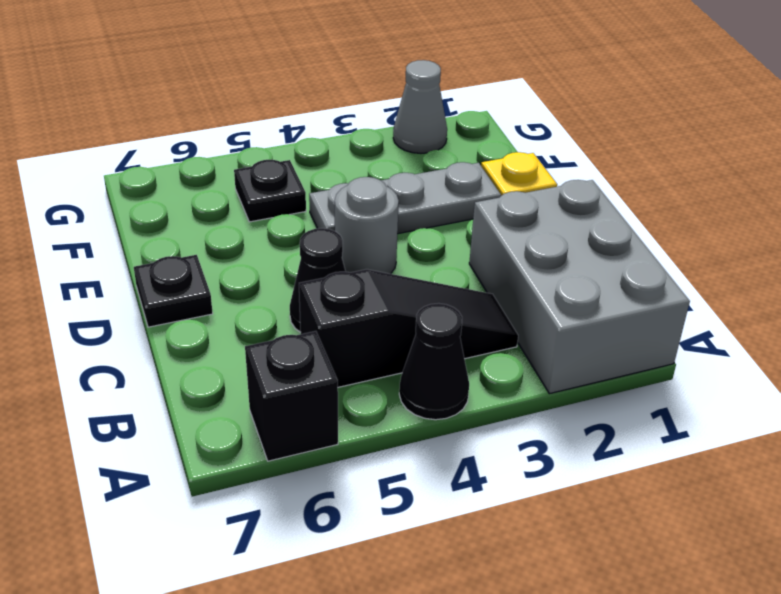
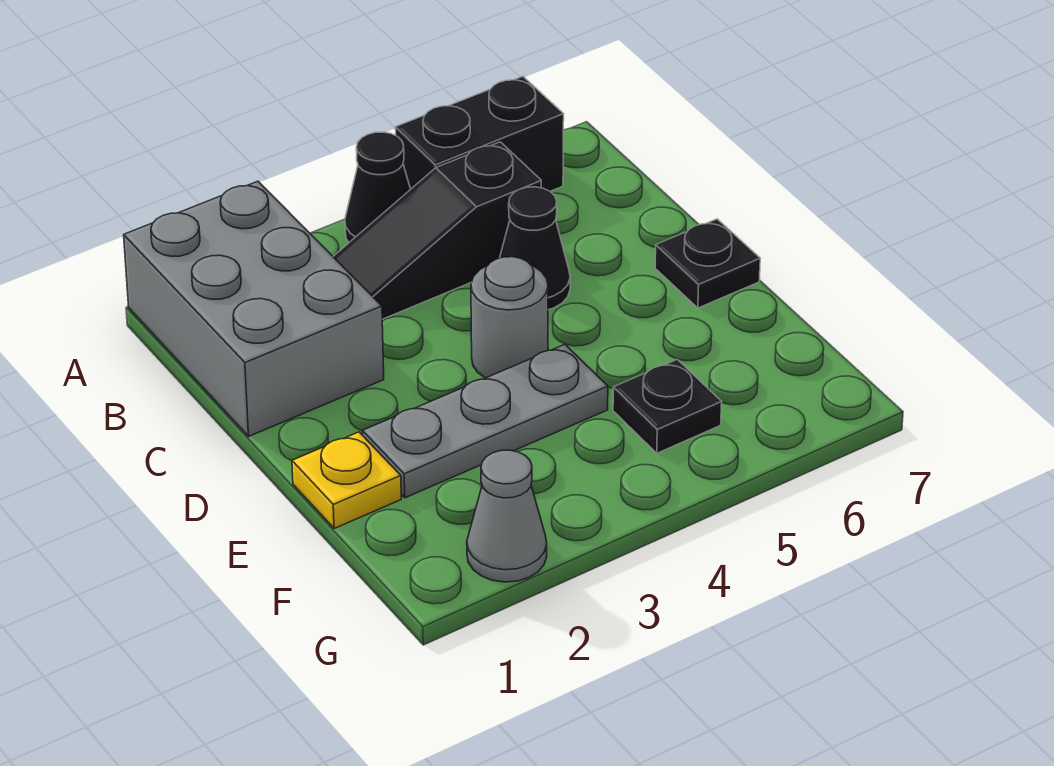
black brick A6 level 1 -> black brick A5:A6 level 1

